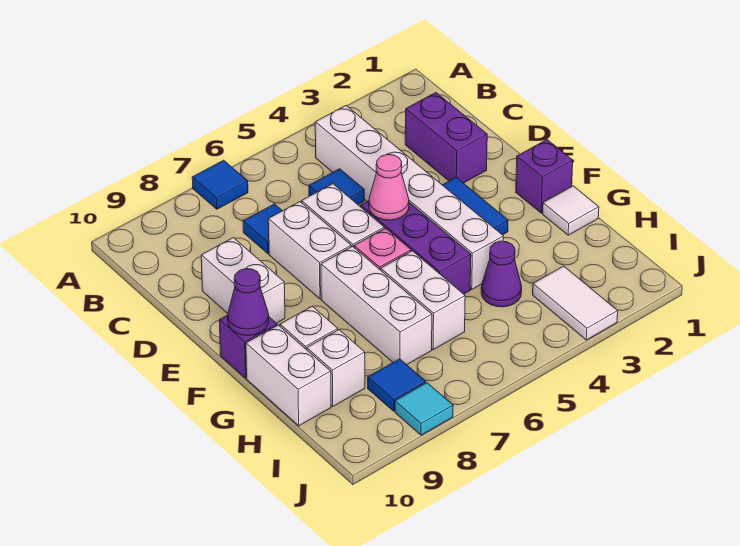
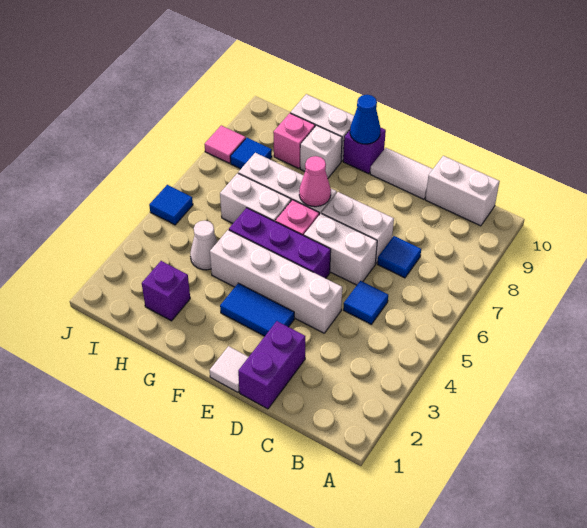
blue tile A7 level 1 -> blue tile J5 level 1
white brick B4:G4 level 1 -> white brick D4:G4 level 1
purple brick C2:D2 level 1 -> purple brick D1:D2 level 1
white brick D9:E9 level 1 -> white brick B10:C10 level 1
pink cone E5 level 2 -> pink cone F7 level 2
purple brick F1 level 1 -> purple brick H2 level 1
purple cone F10 level 2 -> blue cone F10 level 2
white tile G1 level 1 -> white tile E1 level 1
purple cone H4 level 1 -> white cone H4 level 1
white brick H9 level 1 -> pink brick H9 level 1
white tile I3:J3 level 1 -> white tile D10:E10 level 1
cyan tile J8 level 1 -> pink tile J8 level 1

